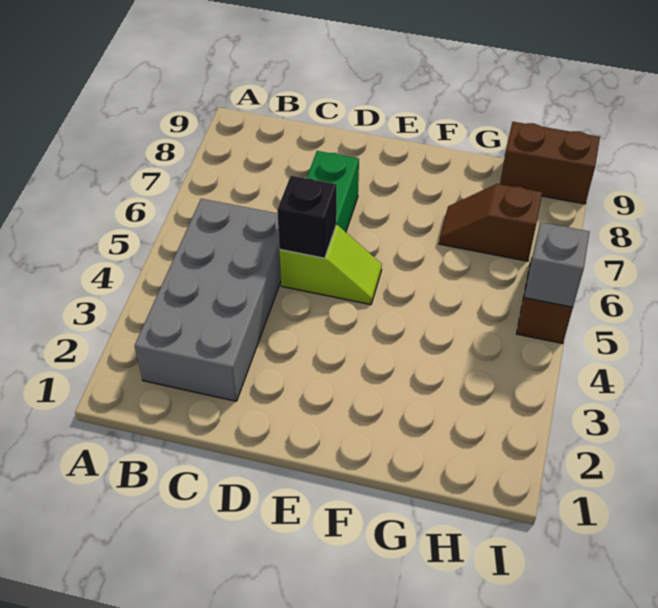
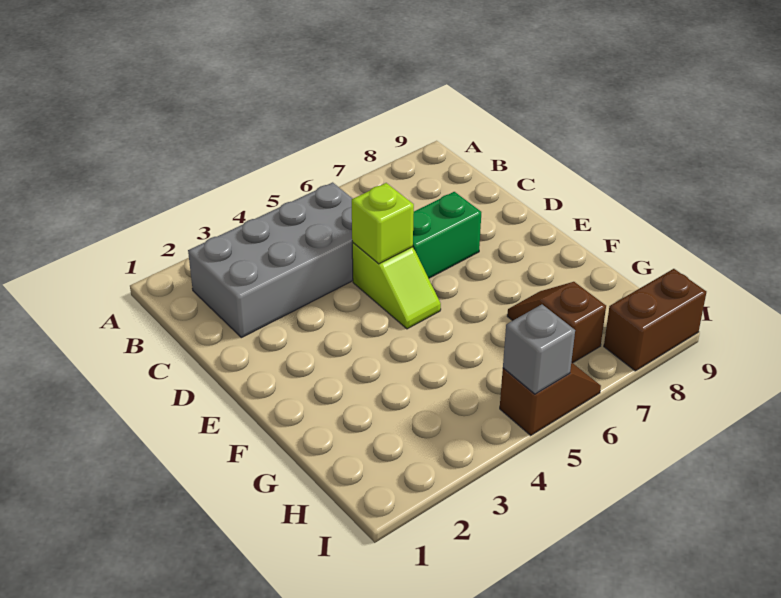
black brick D5 level 2 -> lime brick D5 level 2
brown brick H9:I9 level 1 -> brown brick I8:I9 level 1

